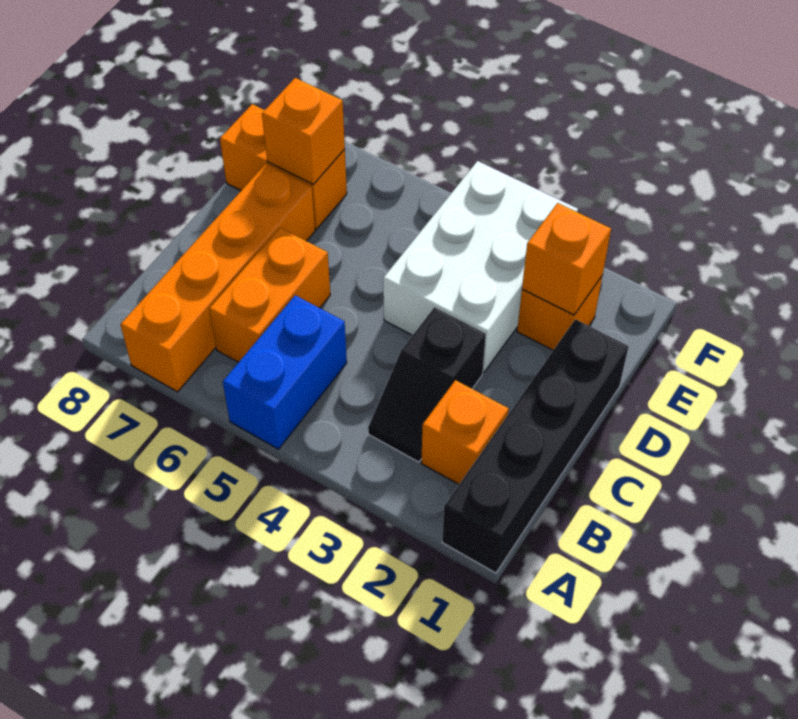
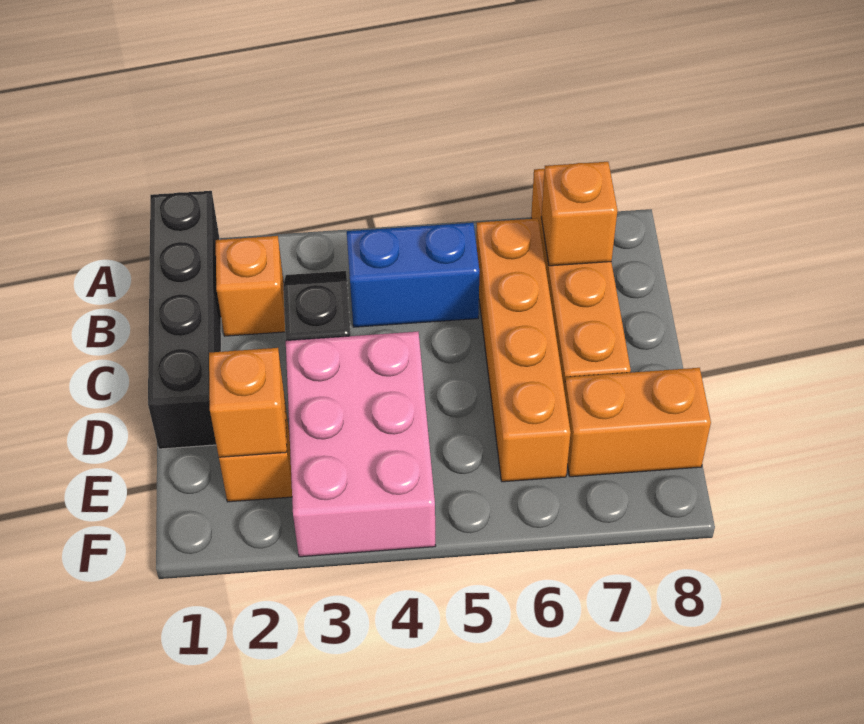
blue brick A5:B5 level 1 -> blue brick B4:B5 level 1
orange brick B6:C6 level 1 -> orange brick B6:E6 level 1
white brick D3:F4 level 1 -> pink brick D3:F4 level 1
orange brick E7 level 2 -> orange brick B7 level 2

